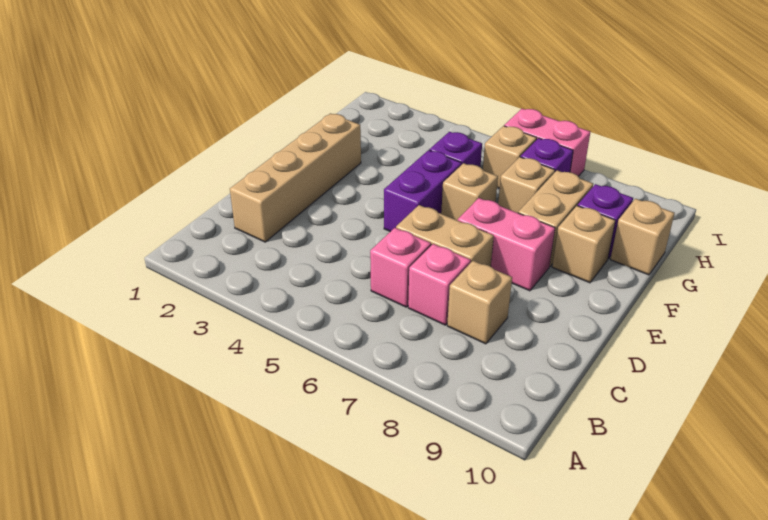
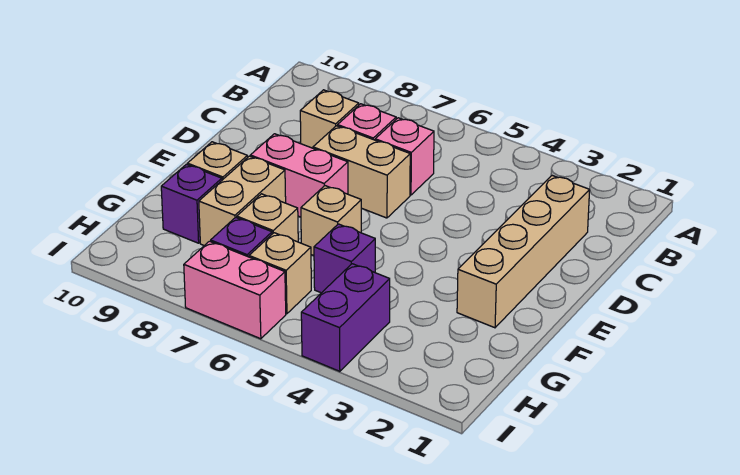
purple brick E5:F5 level 1 -> purple brick H4:I4 level 1
tan brick G10 level 1 -> none

